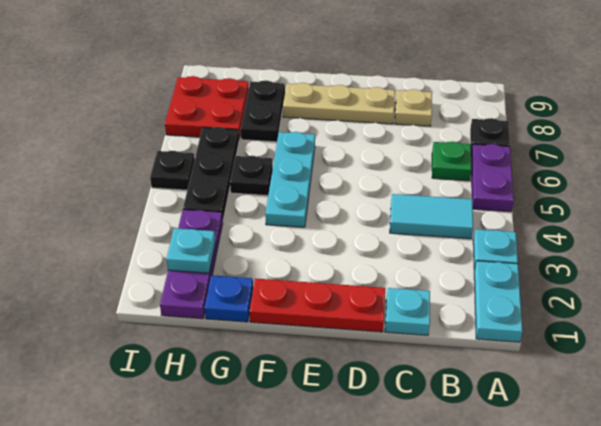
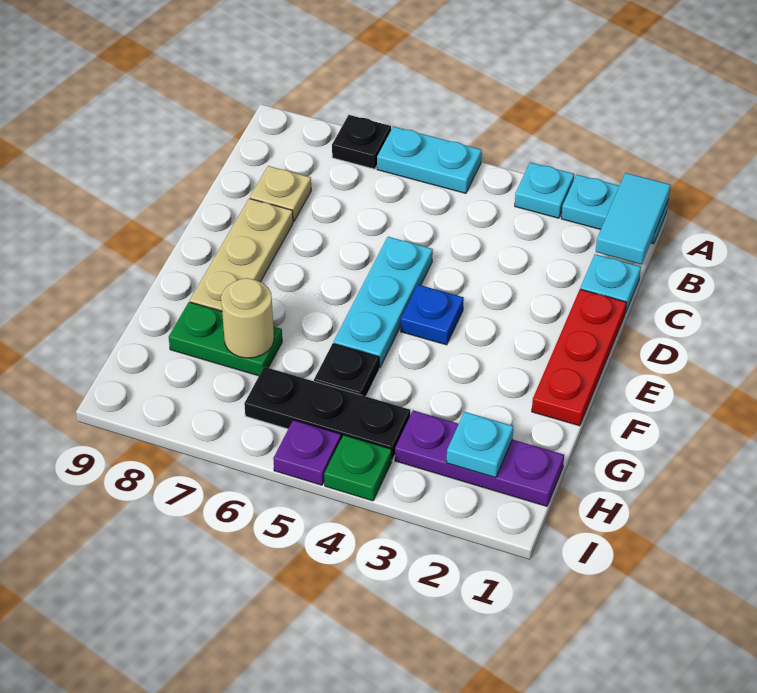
purple plate A5:A6 level 1 -> cyan plate A5:A6 level 1
cyan tile B4:C4 level 1 -> cyan tile A1:B1 level 2
green plate B6 level 1 -> green plate I4 level 1
cyan plate F4:F6 level 1 -> cyan plate D5:F5 level 1
blue plate G1 level 1 -> blue plate E4 level 1
black plate G7:G8 level 1 -> green plate G7:G8 level 1
none -> tan round brick G7 level 2
red plate H7:I8 level 1 -> none
black plate I5 level 1 -> purple plate I5 level 1

